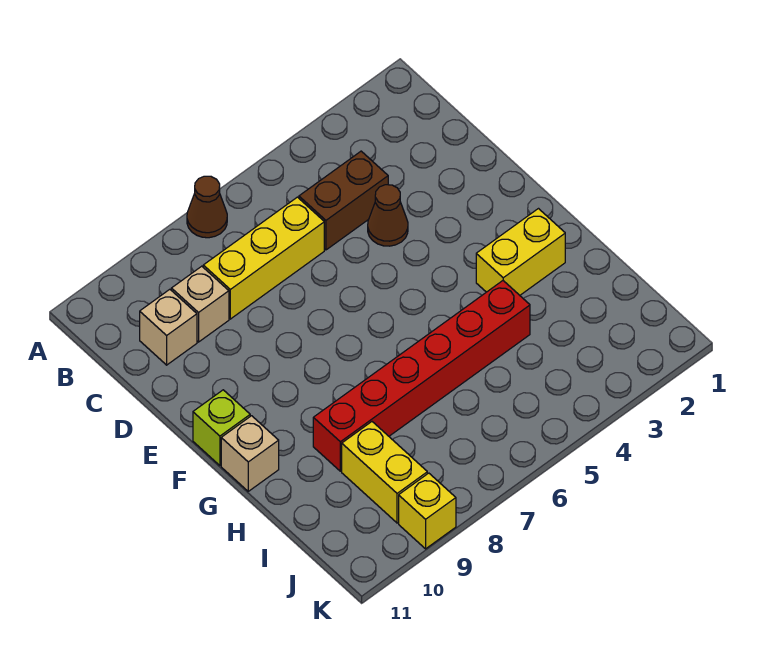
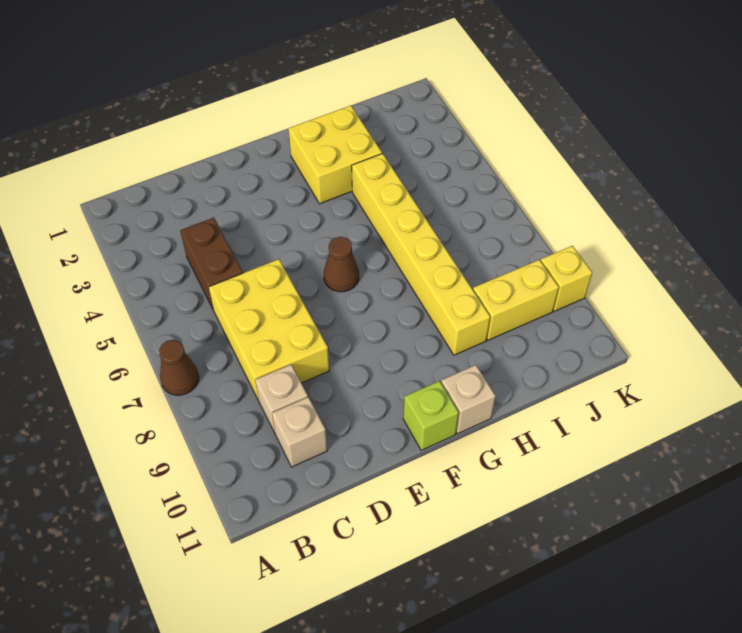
yellow brick C6:C8 level 1 -> yellow brick C6:D8 level 1
brown cone D4 level 1 -> brown cone F6 level 1
yellow brick G2:G3 level 1 -> yellow brick G2:H3 level 1
red brick H4:H9 level 1 -> yellow brick H4:H9 level 1

